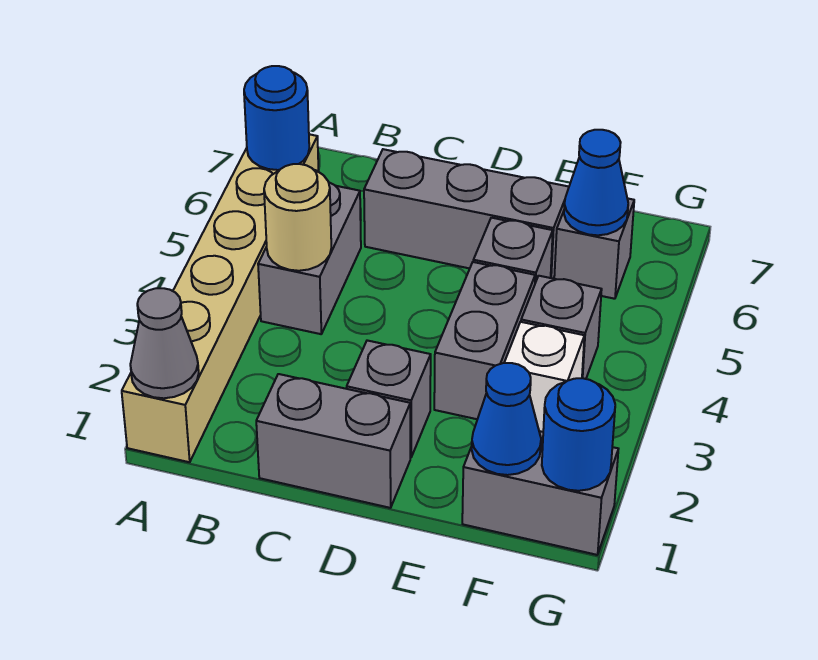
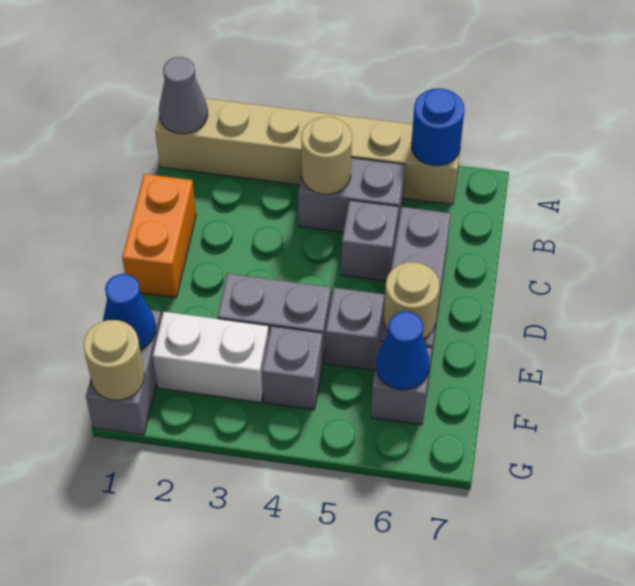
grey brick C1:D1 level 1 -> orange brick C1:D1 level 1
grey brick D2 level 1 -> grey brick C5 level 1
none -> tan round brick E6 level 2
white brick F3 level 1 -> white brick F2:F3 level 1
blue round brick G1 level 2 -> tan round brick G1 level 2

